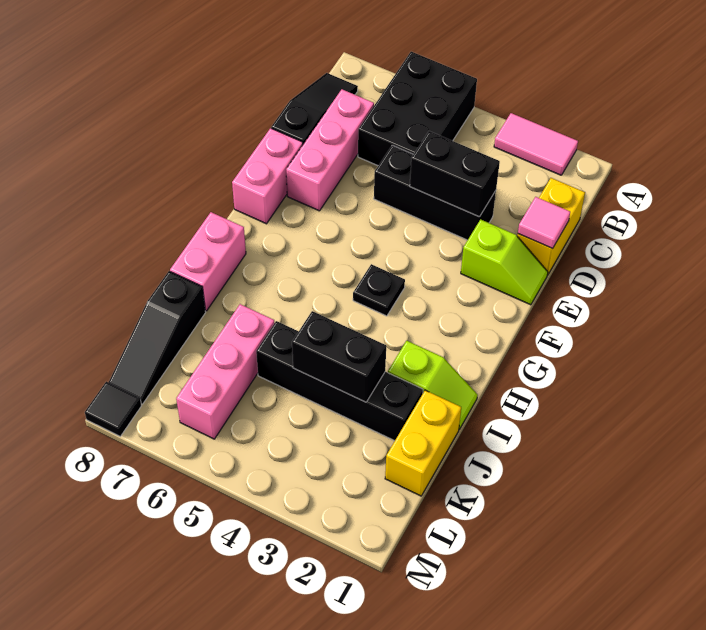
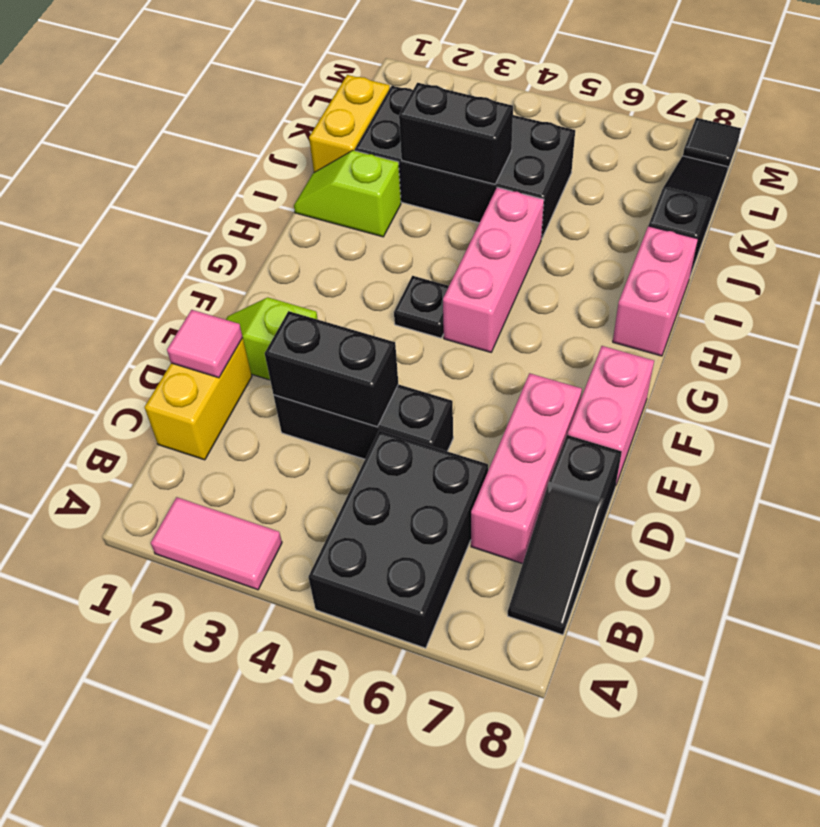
black brick J2:J5 level 1 -> black brick J2:K5 level 1
pink brick J6:L6 level 1 -> pink brick G5:I5 level 1

